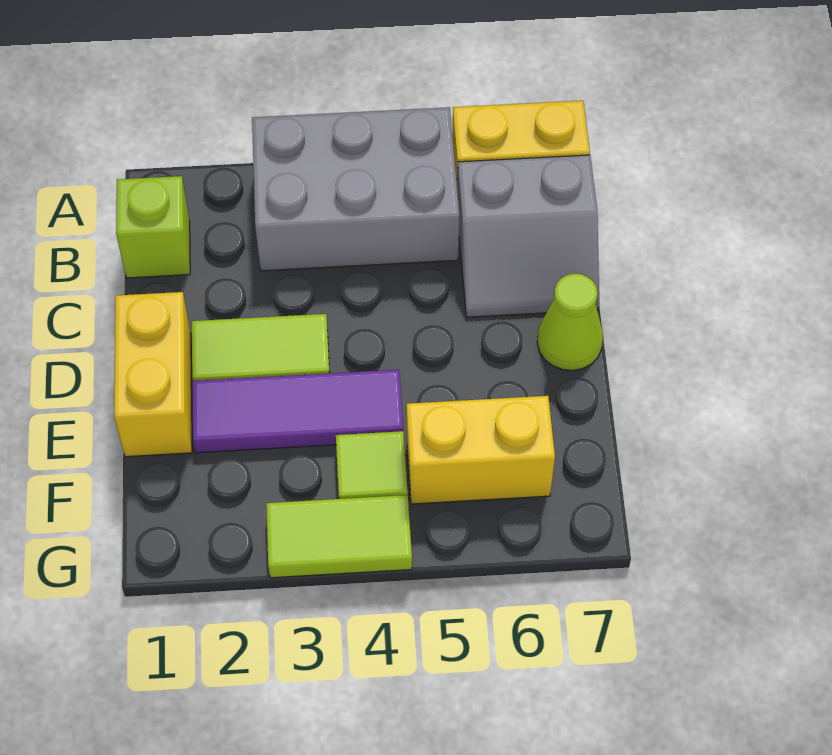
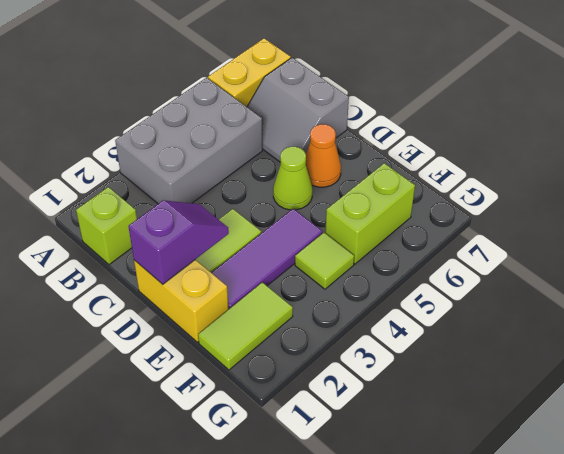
grey slope B6:C7 level 1 top B -> grey slope B6:C7 level 1 top 7
none -> purple slope D1:D2 level 2 top 1
none -> orange cone D6 level 1
lime cone D7 level 1 -> lime cone D5 level 1
yellow brick F5:F6 level 1 -> lime brick F5:F6 level 1
lime tile G3:G4 level 1 -> lime tile F1:F2 level 1

